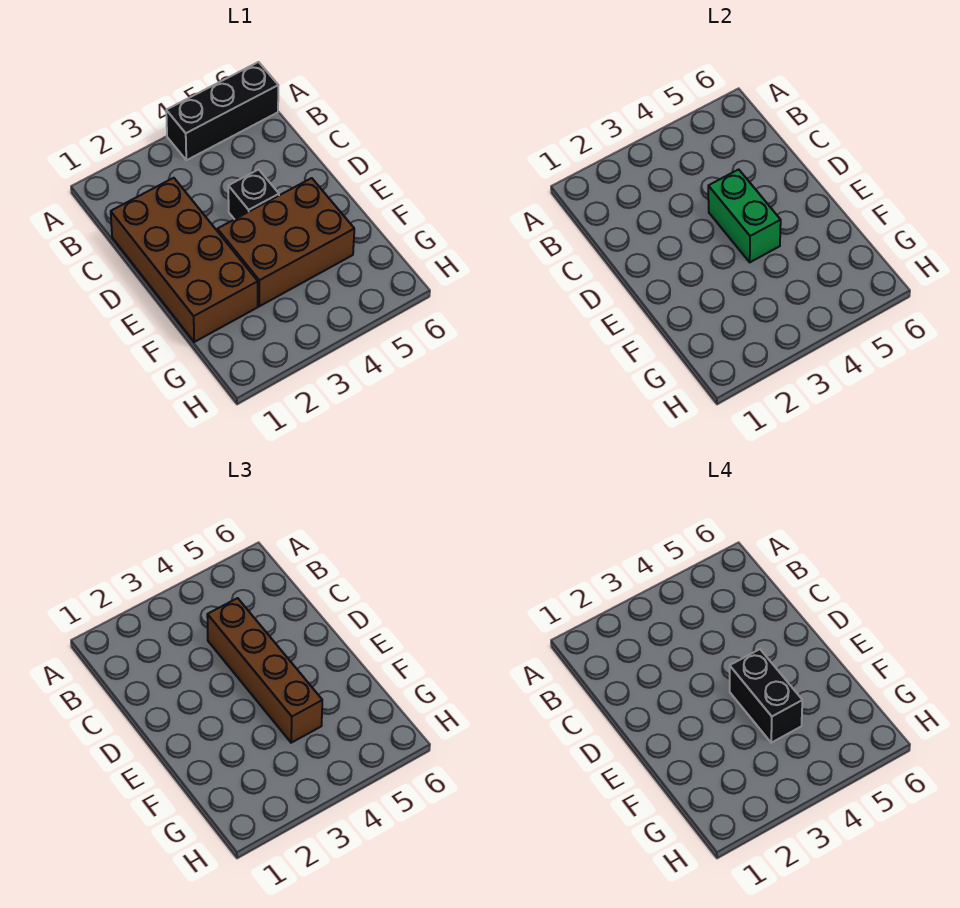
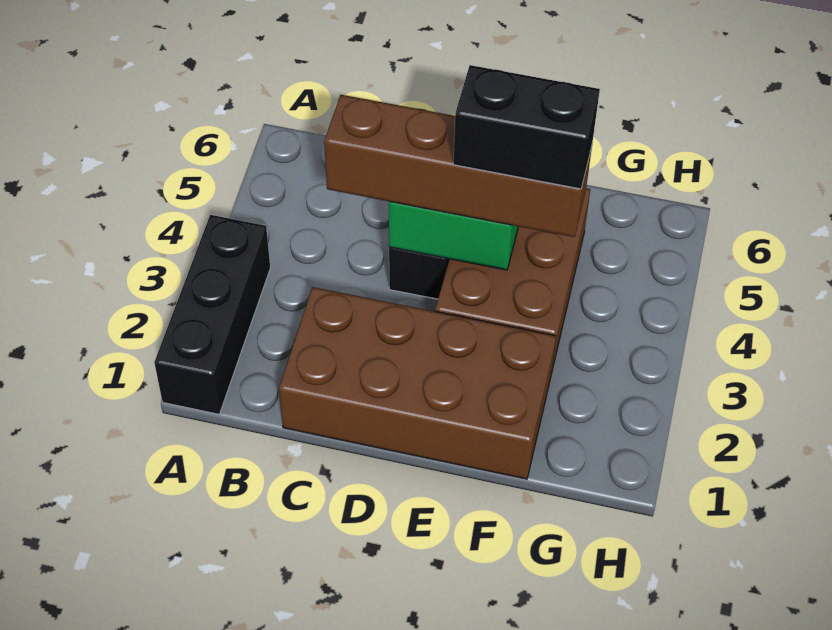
black brick A4:A6 level 1 -> black brick A1:A3 level 1

